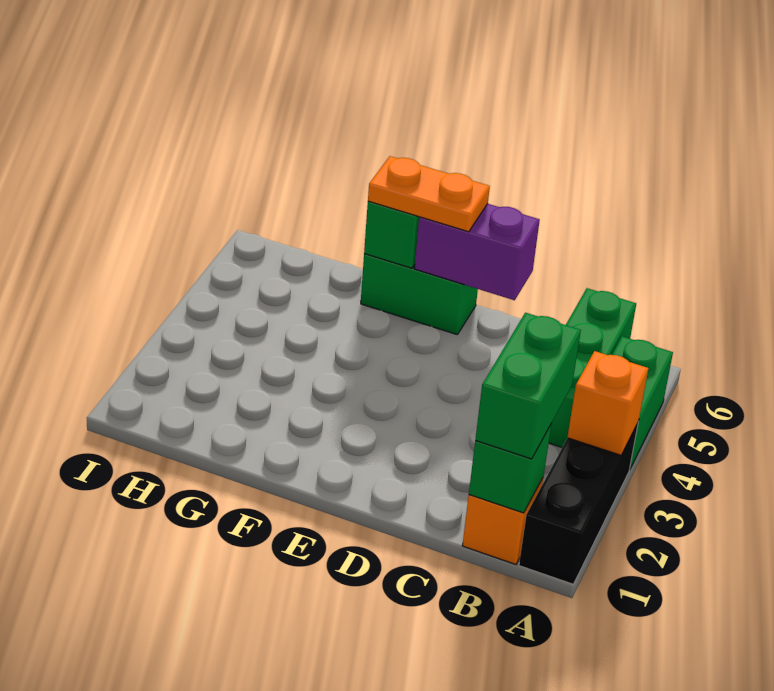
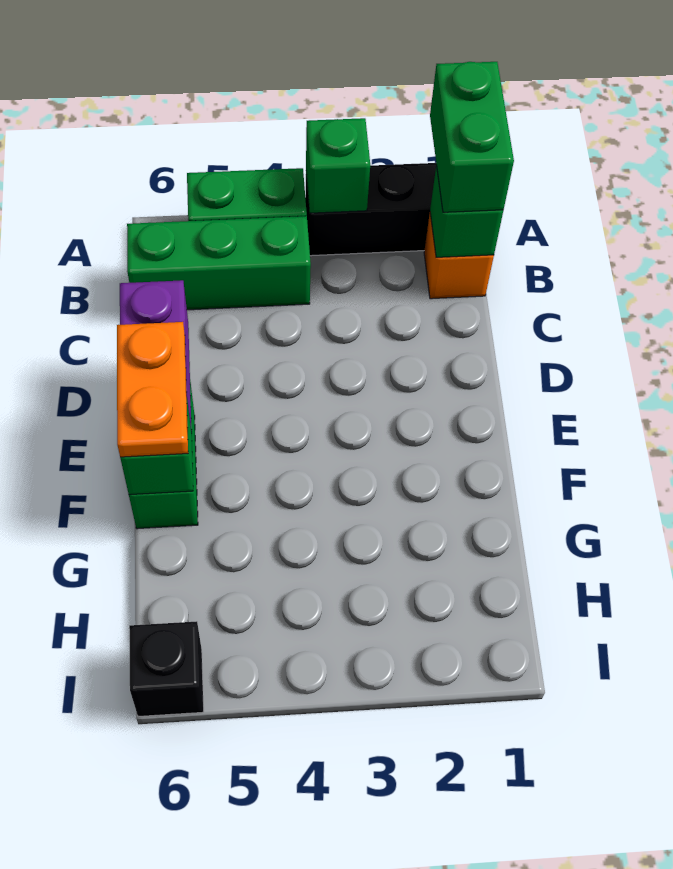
orange brick A3 level 2 -> green brick A3 level 2
green brick B1:B2 level 3 -> green brick A1:B1 level 3
none -> black brick I6 level 1

